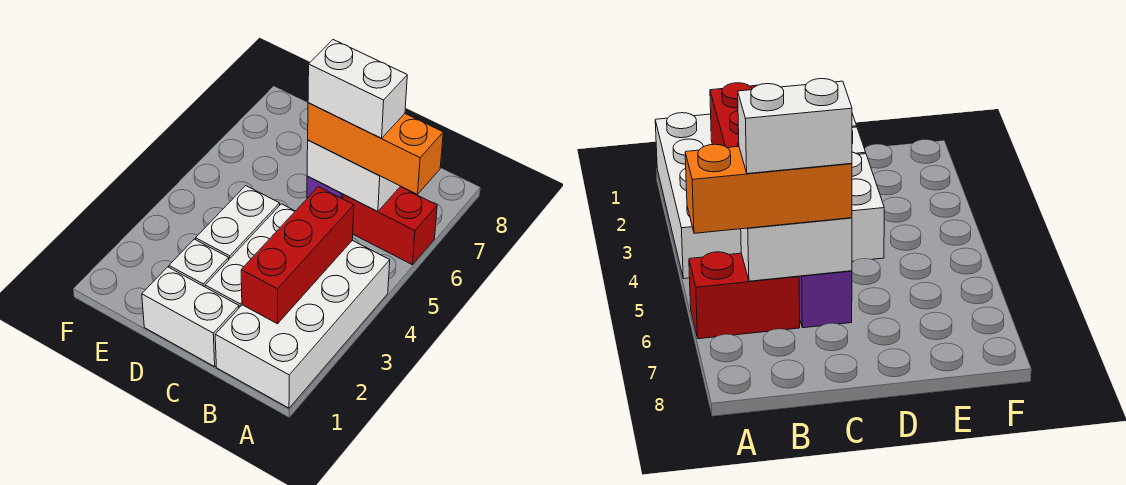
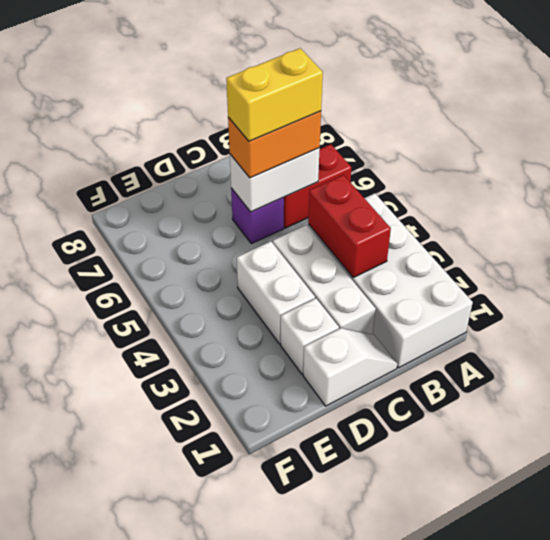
orange brick A6:C6 level 3 -> orange brick B6:C6 level 3
red brick B2:B4 level 2 -> red brick B3:B4 level 2
white brick B6:C6 level 4 -> yellow brick B6:C6 level 4
white brick C1:D1 level 1 -> white slope C1:D1 level 1 top D

